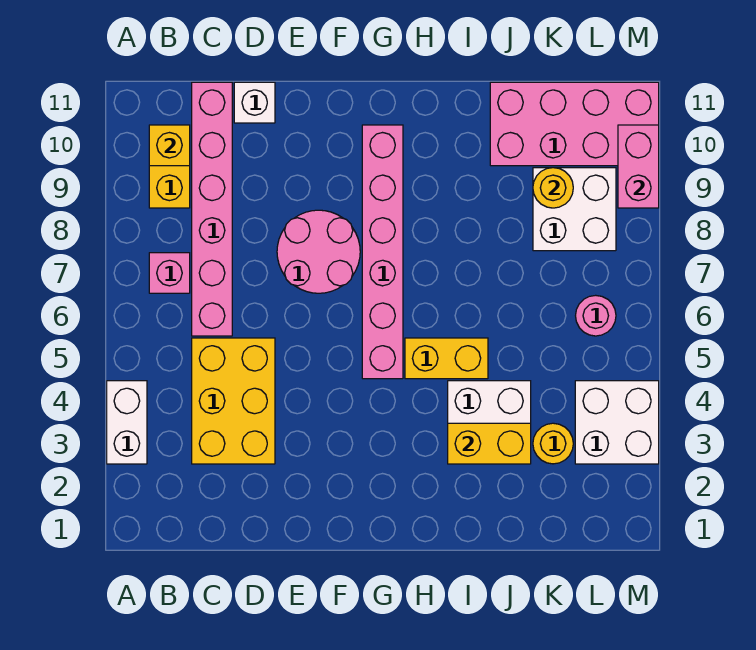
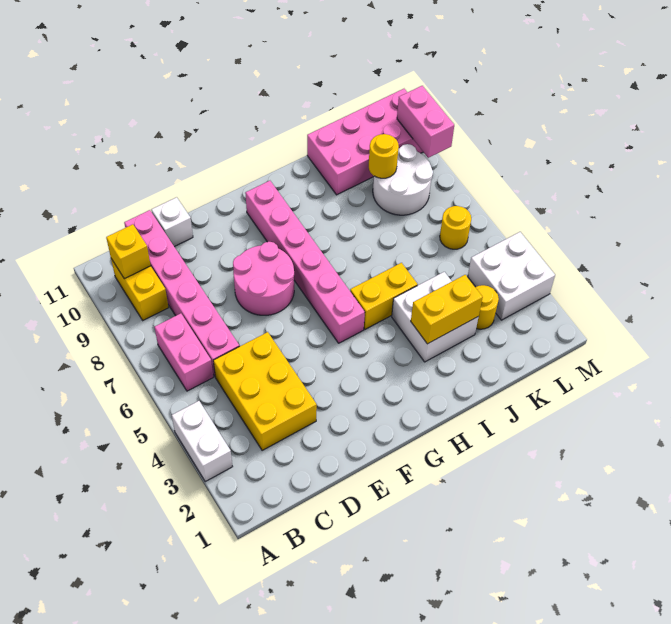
pink brick B7 level 1 -> pink brick B6:B7 level 1
white brick K8:L9 level 1 -> white round brick K8:L9 level 1
pink round brick L6 level 1 -> yellow round brick L6 level 1

